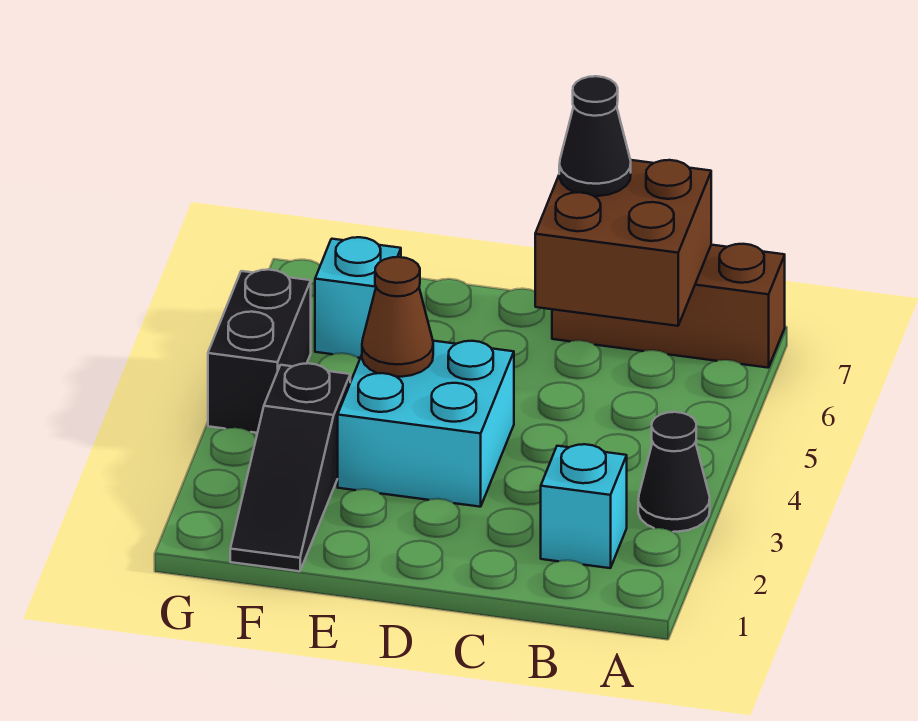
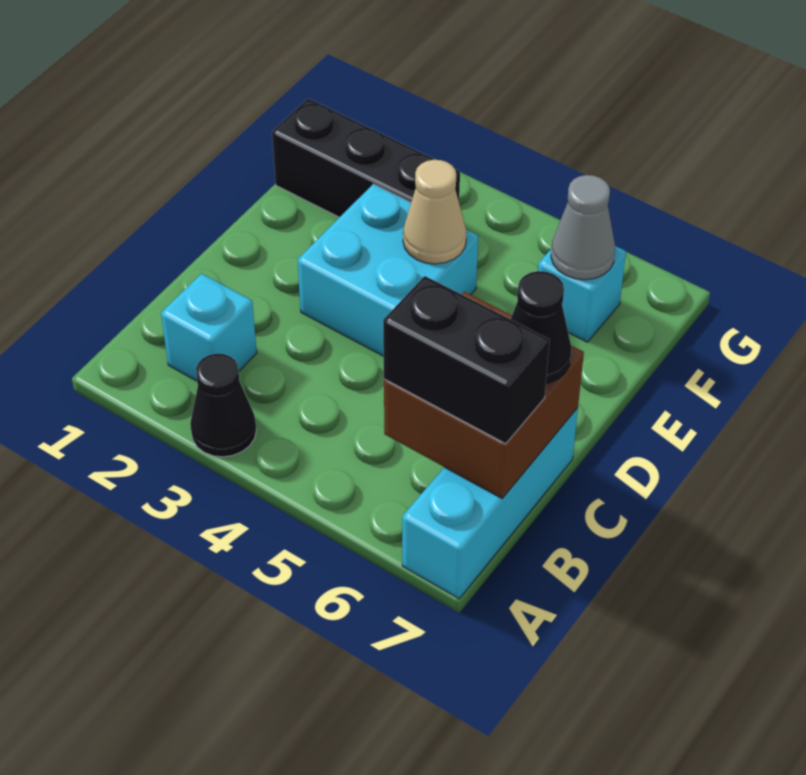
brown brick A7:C7 level 1 -> cyan brick A7:C7 level 1
brown cone E4 level 2 -> tan cone E4 level 2
black slope F1:F3 level 1 top 3 -> black brick F1:F3 level 1
none -> grey cone F6 level 2
black brick G4:G5 level 1 -> black brick B6:B7 level 3

